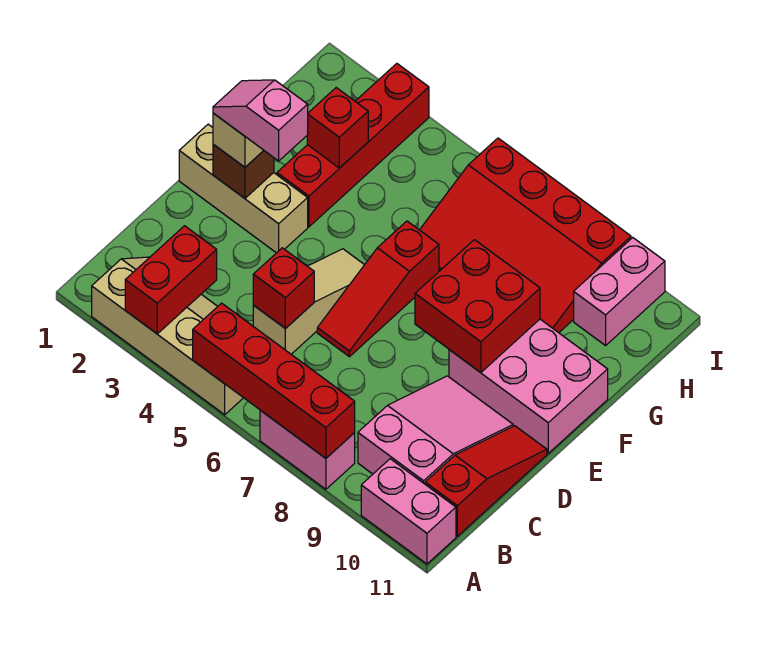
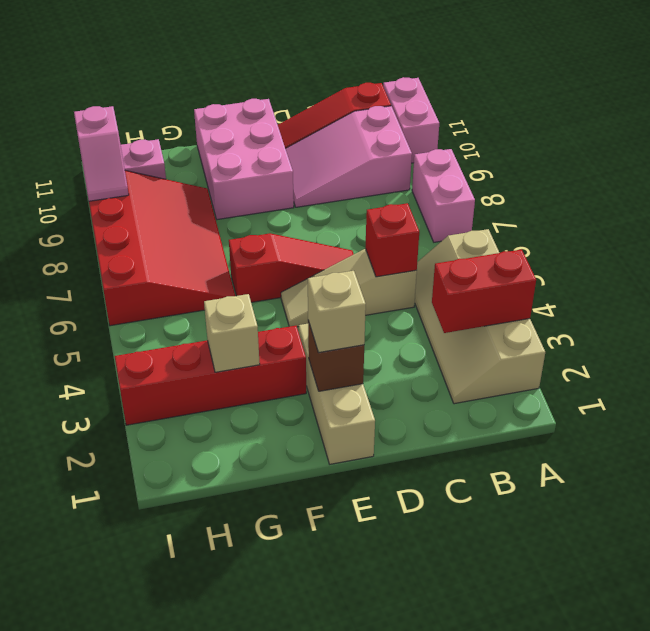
red brick A5:A8 level 2 -> none
pink slope E2:E3 level 4 top 3 -> pink slope I9:I10 level 2 top 10
red brick E8:F9 level 2 -> none
red brick G3 level 2 -> tan brick G3 level 2

